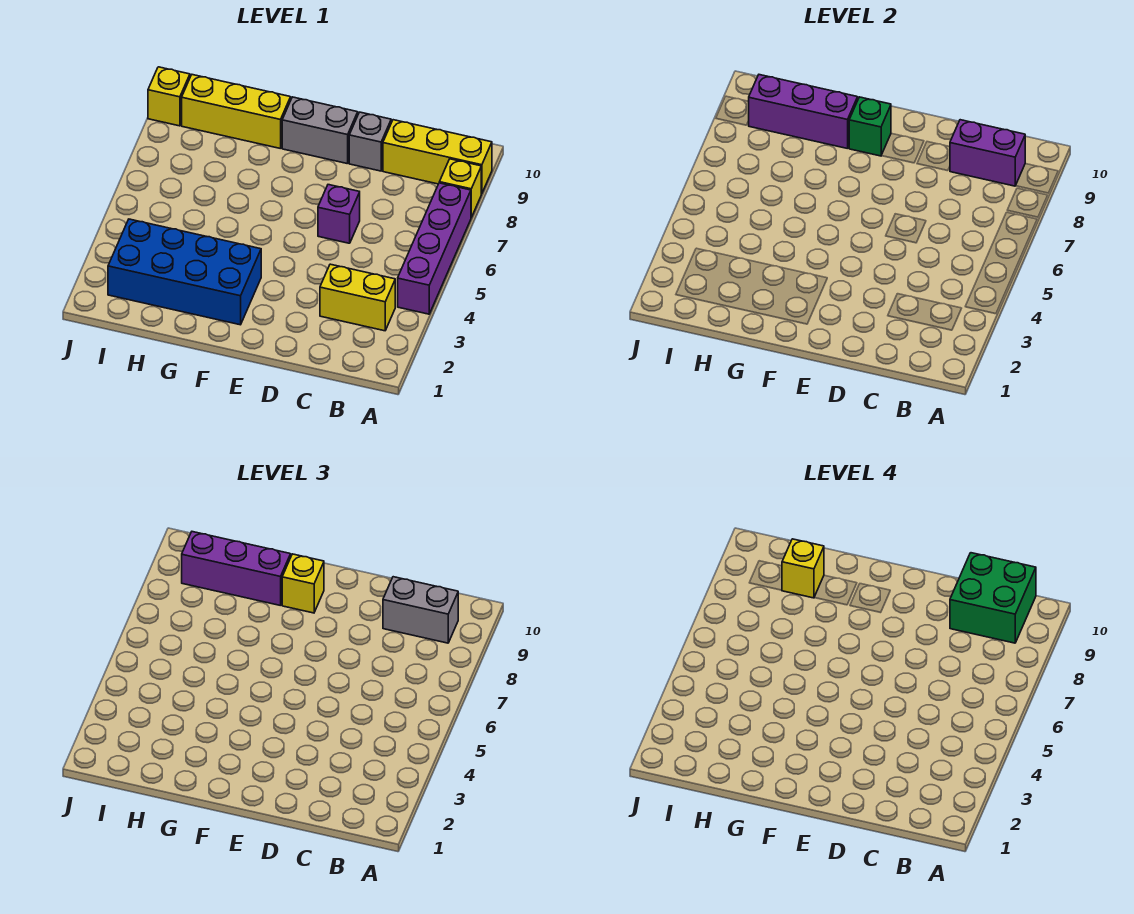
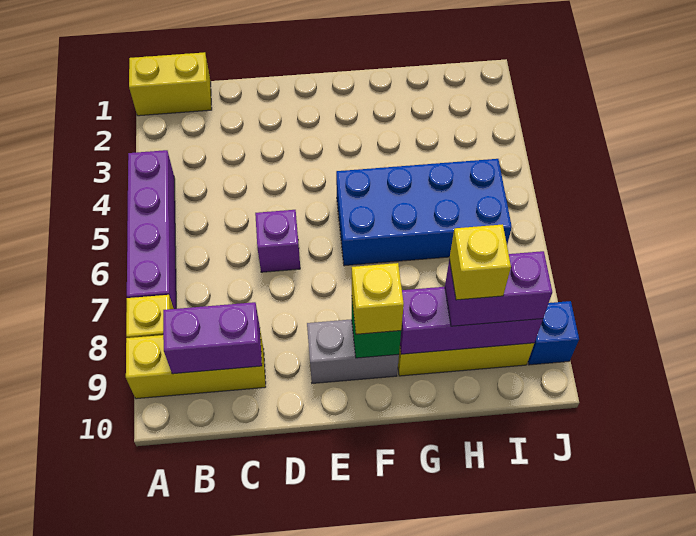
yellow brick B3:C3 level 1 -> yellow brick A1:B1 level 1
grey brick B9:C9 level 3 -> none
green brick B9:C10 level 4 -> none
grey brick D9 level 1 -> none
blue brick F2:I3 level 1 -> blue brick F5:I6 level 1
purple brick G9:I9 level 3 -> purple brick H9:I9 level 3
yellow brick J9 level 1 -> blue brick J9 level 1

